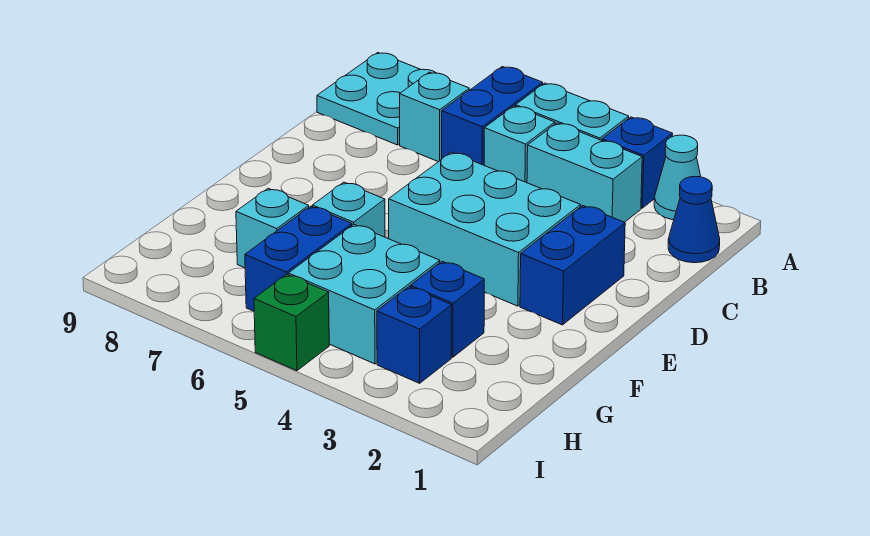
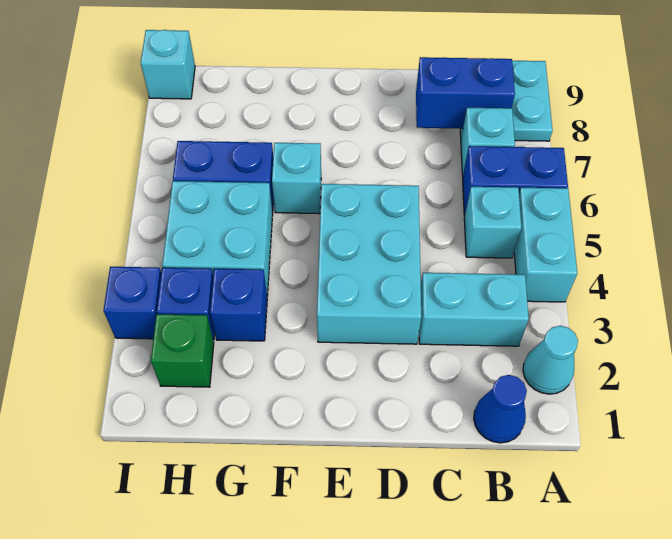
blue brick A3 level 1 -> blue brick I3 level 1
cyan brick B3:B4 level 1 -> cyan brick B3:C3 level 1
blue brick D2:E2 level 1 -> blue brick B8:C8 level 2
cyan brick G7 level 1 -> cyan brick I9 level 1
green brick I5 level 1 -> green brick H2 level 1

